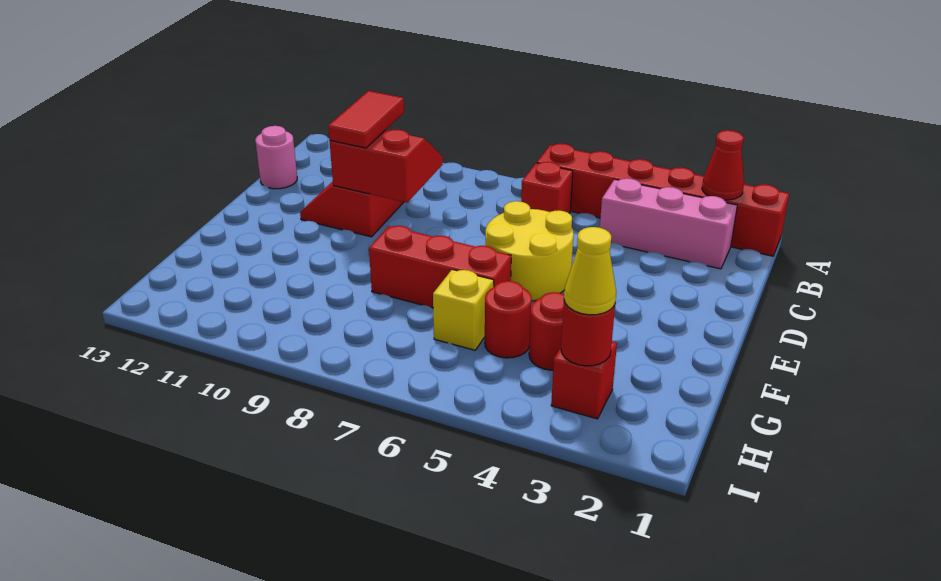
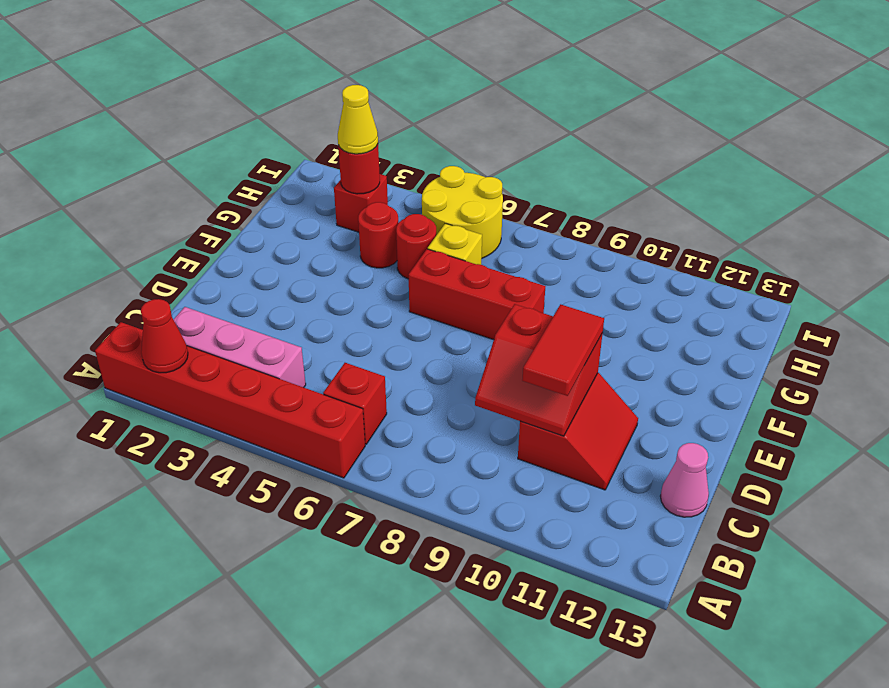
pink round brick C13 level 1 -> pink cone C13 level 1
yellow round brick D5:E6 level 1 -> yellow round brick H5:I6 level 1

